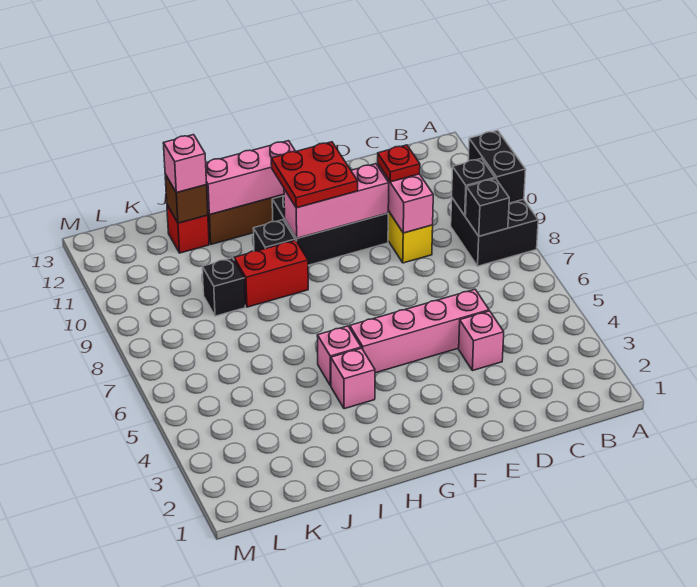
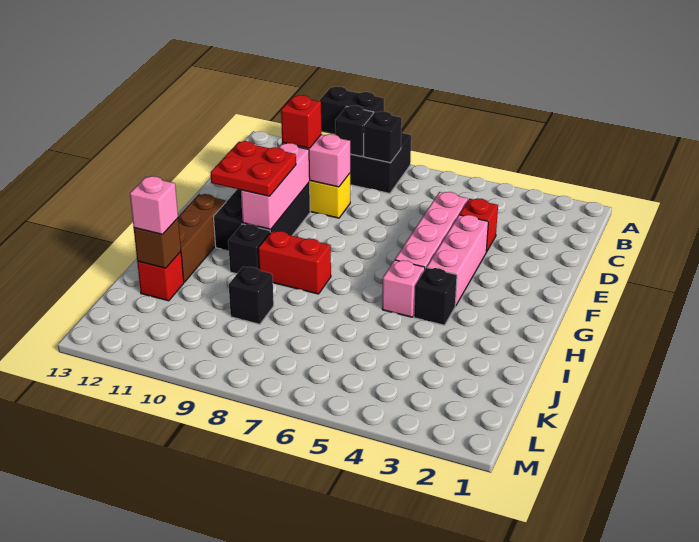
pink brick D4 level 1 -> red brick D4 level 1
red plate D10 level 3 -> red brick D10 level 3
pink brick G12:I12 level 2 -> pink brick E4:G4 level 1
pink brick H4 level 1 -> black brick H4 level 1
red brick H9:I9 level 1 -> red brick H8:H9 level 1

